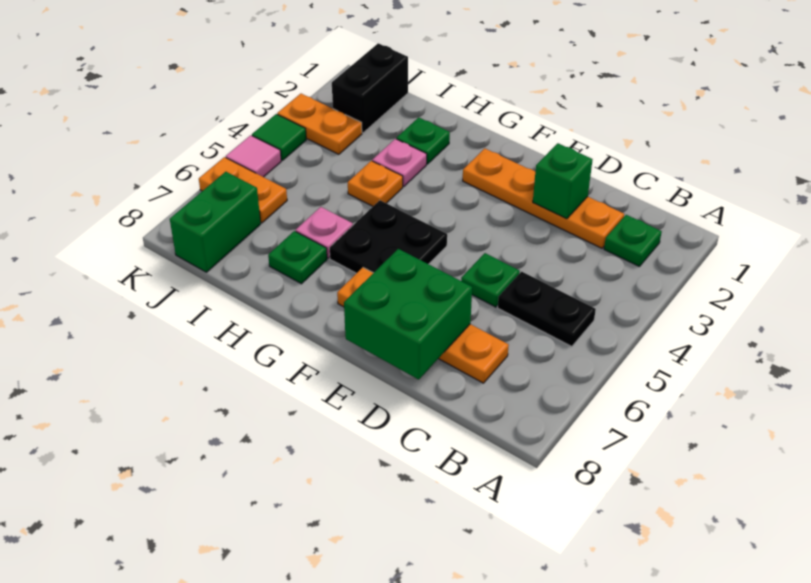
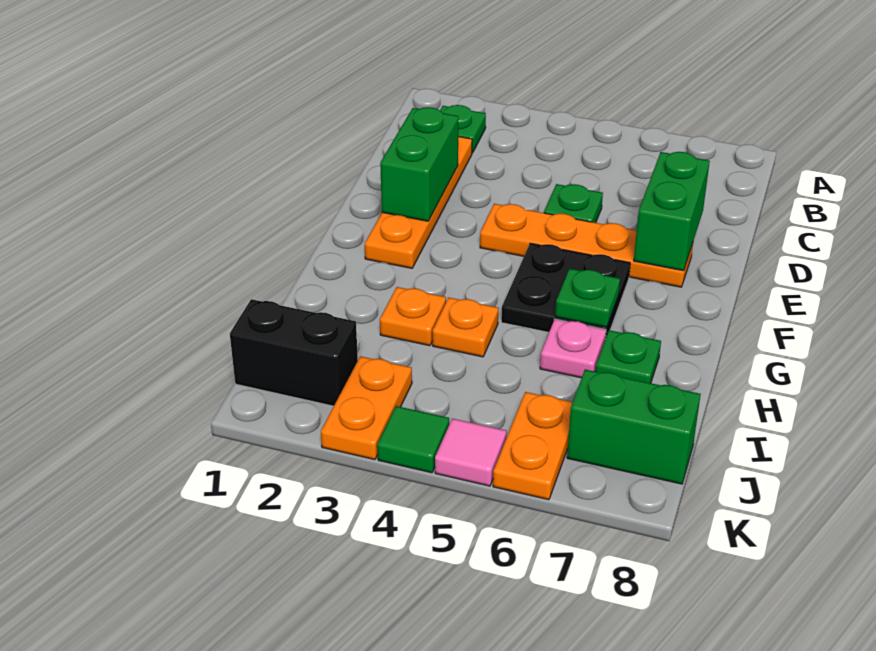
black plate B5:C5 level 1 -> none
orange plate C7:F7 level 1 -> orange plate E4:E7 level 1
green brick D2 level 2 -> green brick D2:E2 level 2
green brick D7:E8 level 2 -> green brick D7:E7 level 2
green plate H2 level 1 -> green plate G6 level 2
pink plate H3 level 1 -> orange plate H3 level 1

